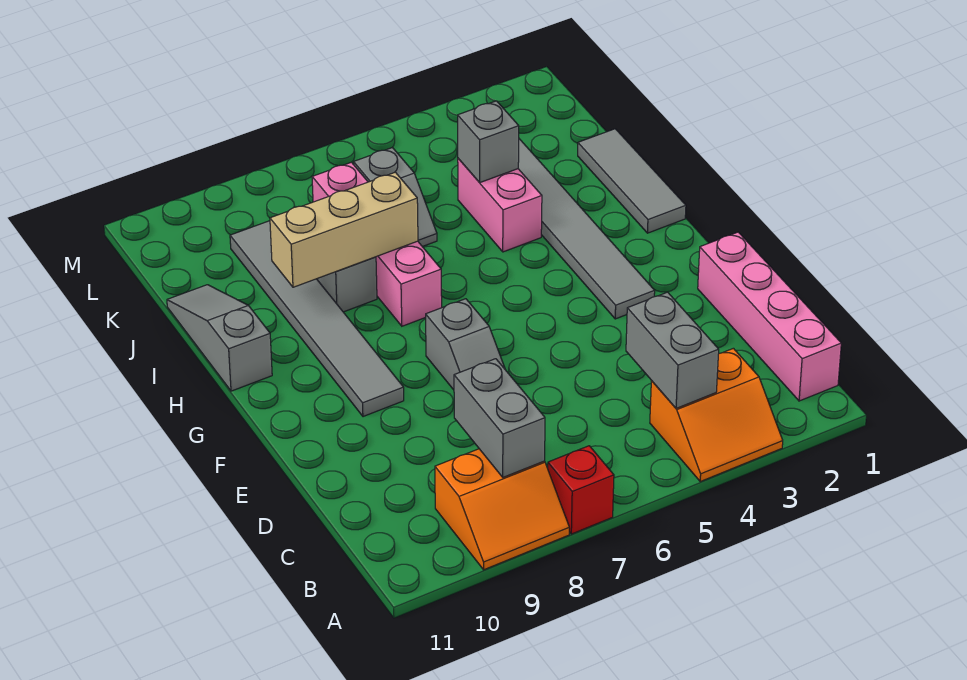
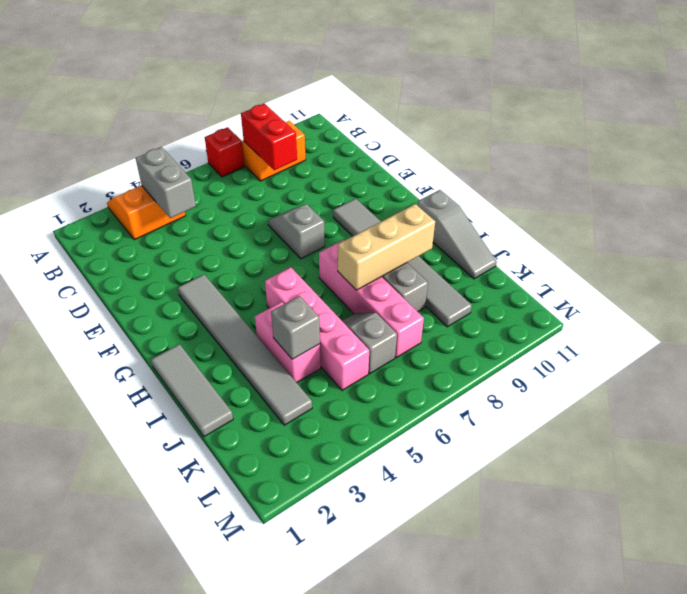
pink brick B1:E1 level 1 -> pink brick H5:K5 level 1
grey brick B8:C8 level 2 -> red brick B8:C8 level 2

